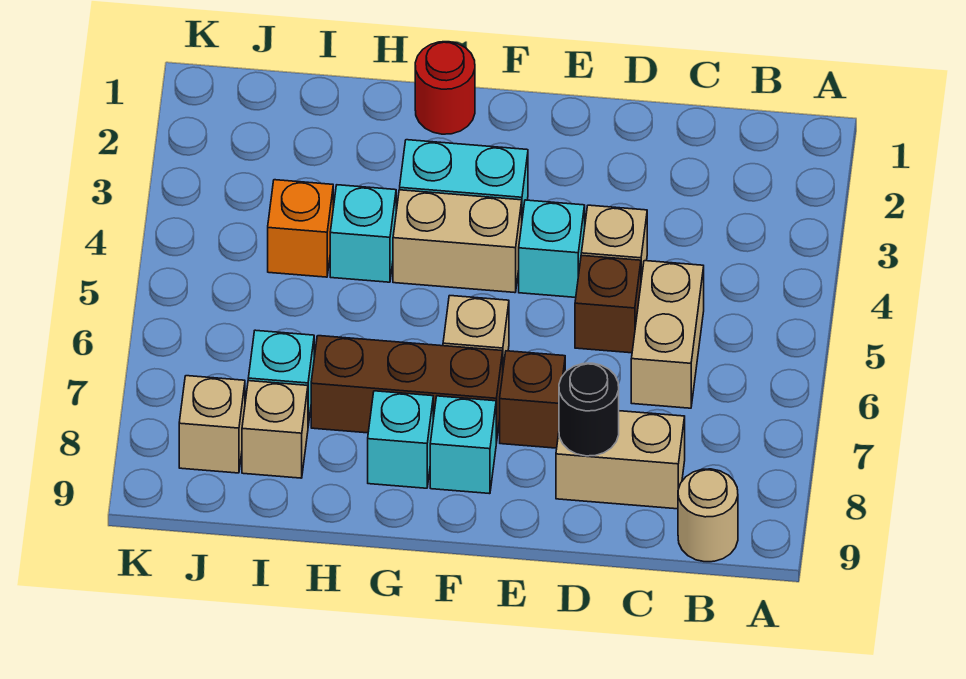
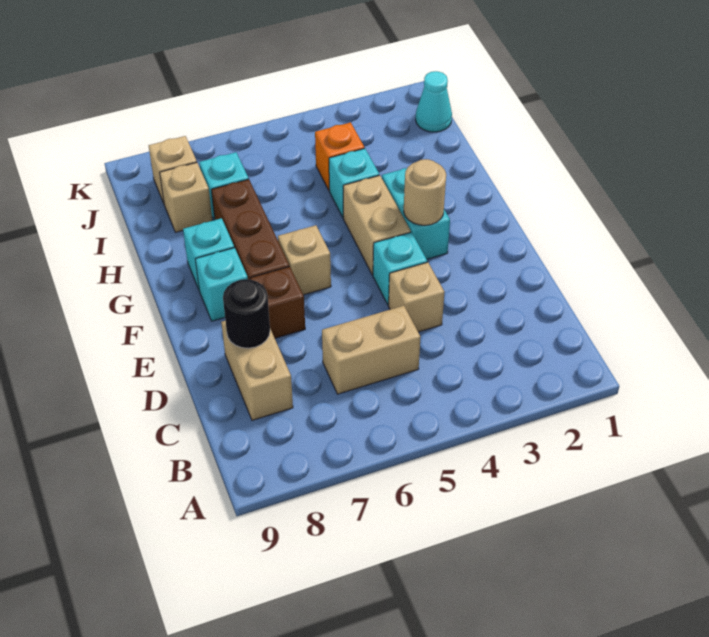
tan round brick B9 level 1 -> tan round brick F3 level 2
brown brick D5 level 1 -> none
red round brick G1 level 1 -> none
none -> cyan cone J1 level 1

